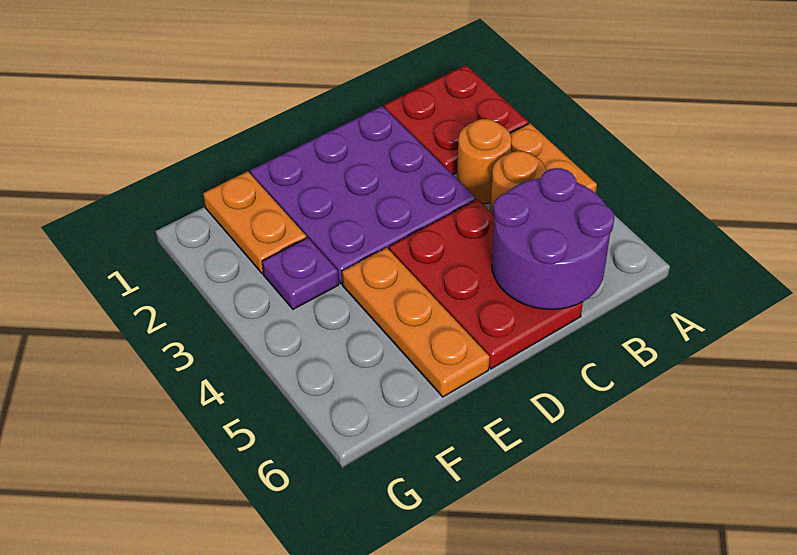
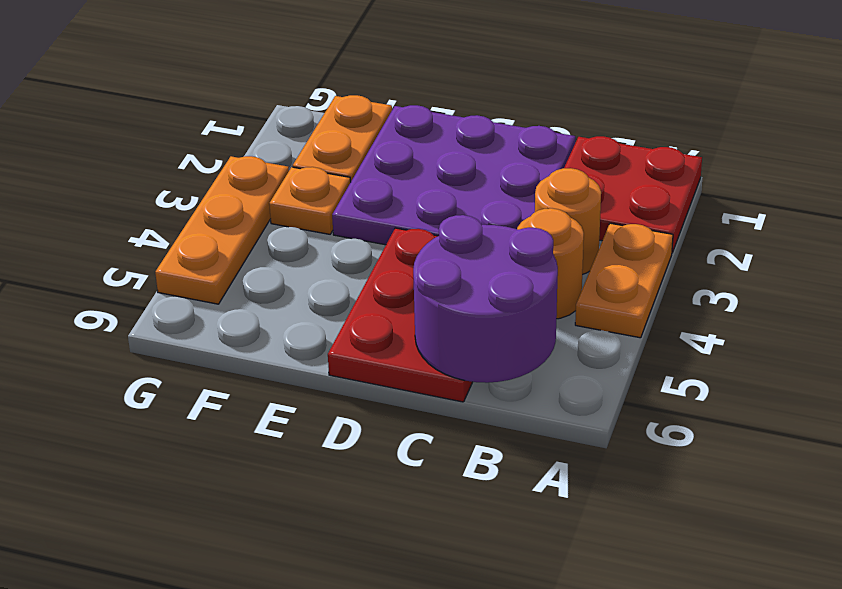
orange plate E4:E6 level 1 -> orange plate G3:G5 level 1
purple plate F3 level 1 -> orange plate F3 level 1

